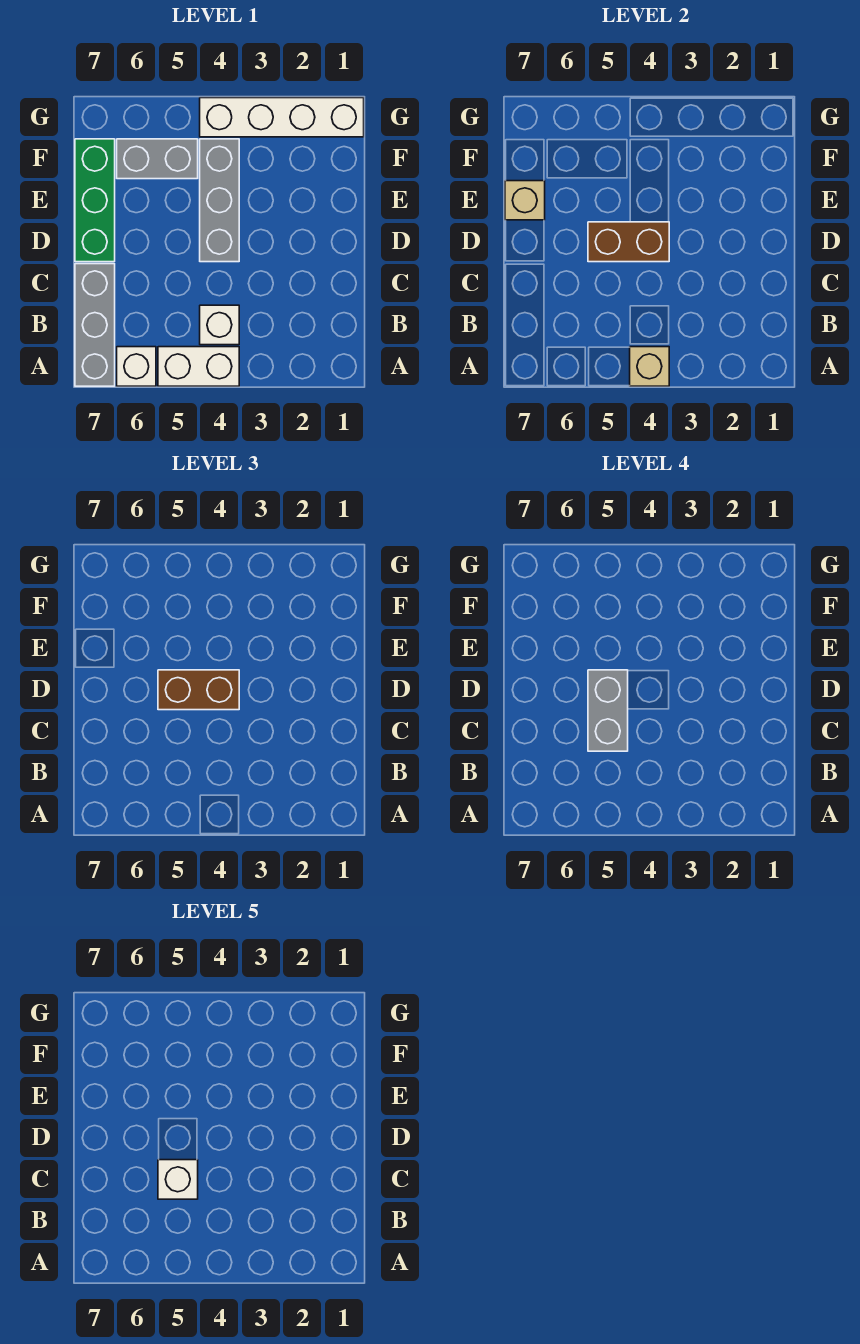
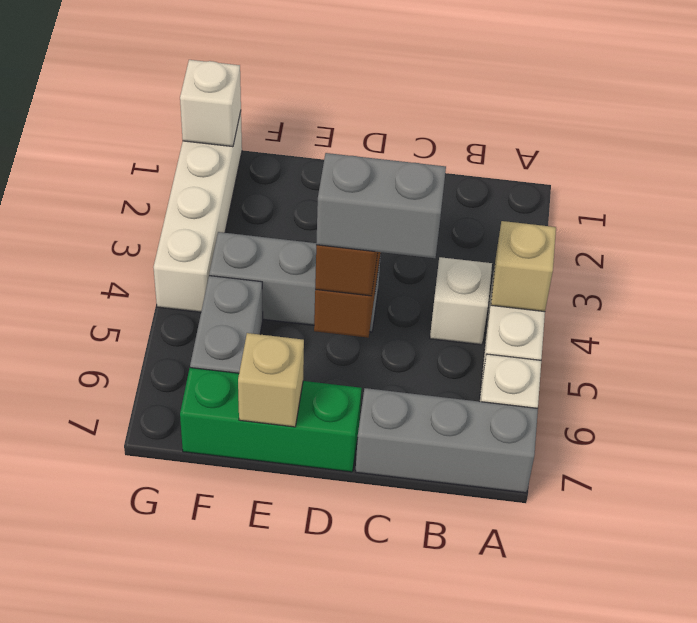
white brick C5 level 5 -> white brick G1 level 2

